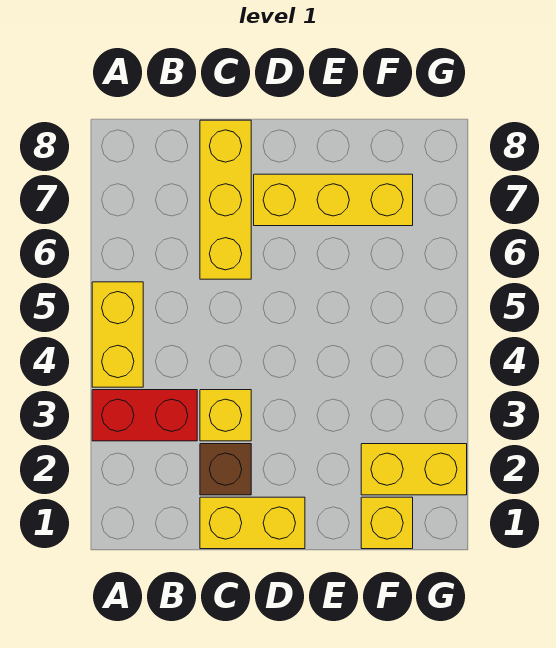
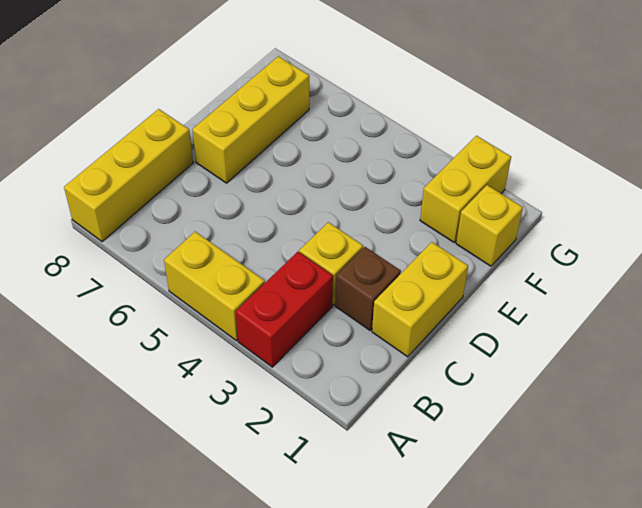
yellow brick C6:C8 level 1 -> yellow brick A8:C8 level 1

